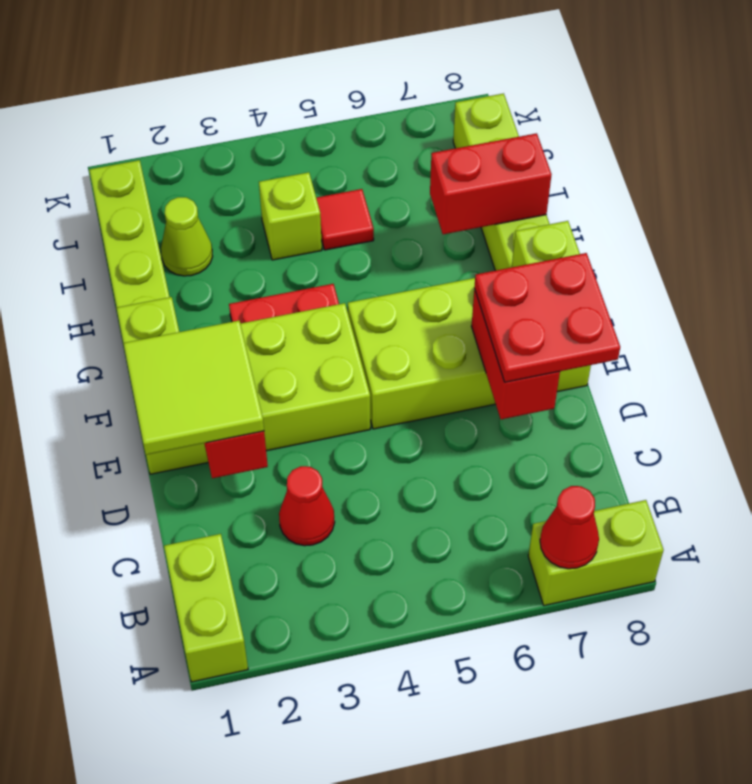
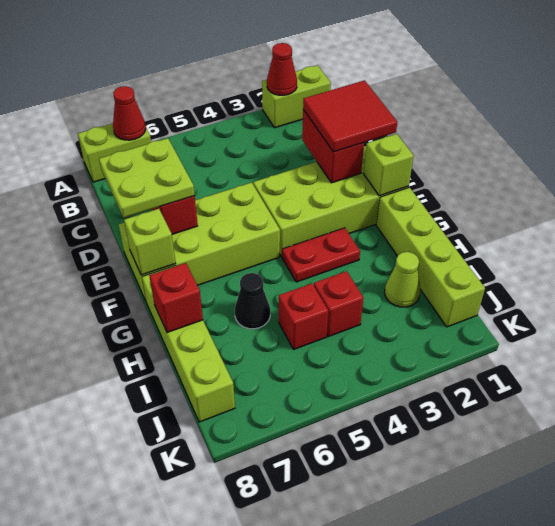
lime brick A1:B1 level 1 -> lime brick A1:A2 level 1
red cone C3 level 1 -> red cone A2 level 2
lime tile D1:E2 level 3 -> red tile D1:E2 level 3
red plate D7:E8 level 3 -> lime plate D7:E8 level 3
none -> black cone H6 level 1
red brick H7:H8 level 2 -> red brick H8 level 2
lime brick I4 level 1 -> red brick I4 level 1
red tile I5 level 1 -> red brick I5 level 1

